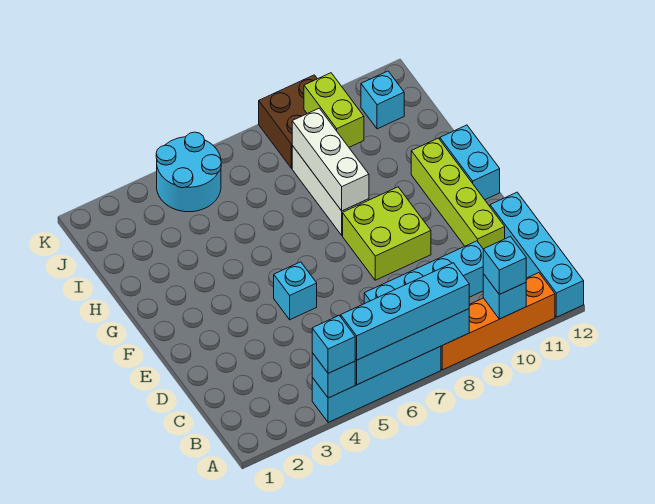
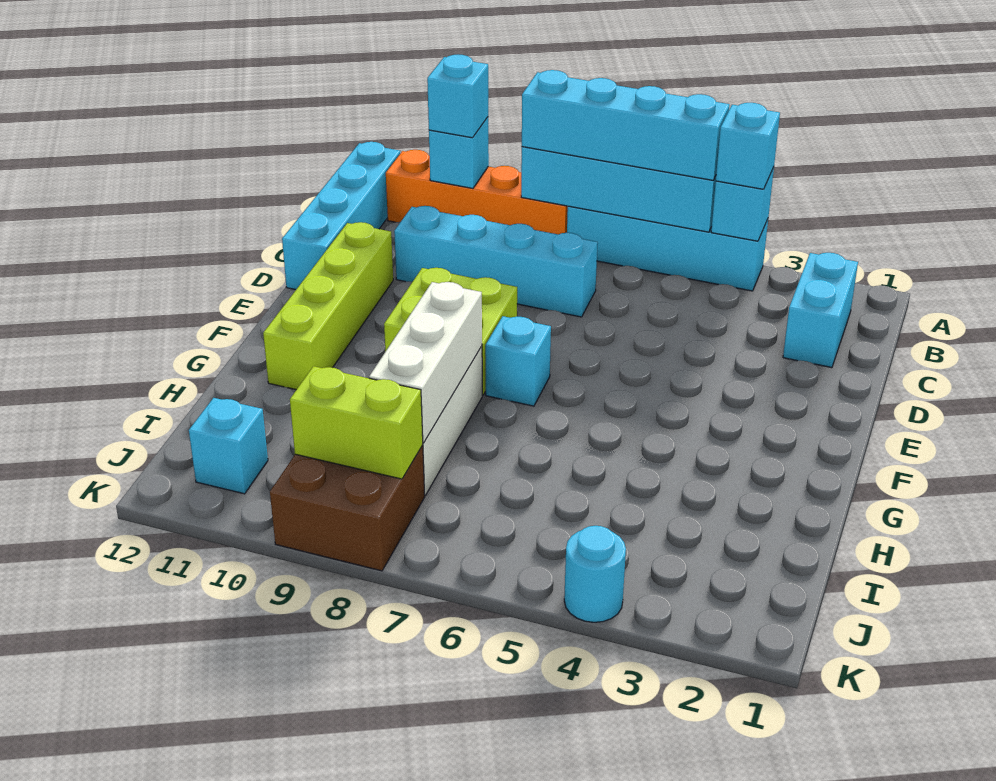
cyan brick E5 level 1 -> cyan brick F7 level 1
cyan brick F12:G12 level 1 -> cyan brick B2:C2 level 1
lime brick I9:J9 level 2 -> lime brick J8:J9 level 2
cyan round brick J4:K5 level 1 -> cyan round brick K4 level 1

